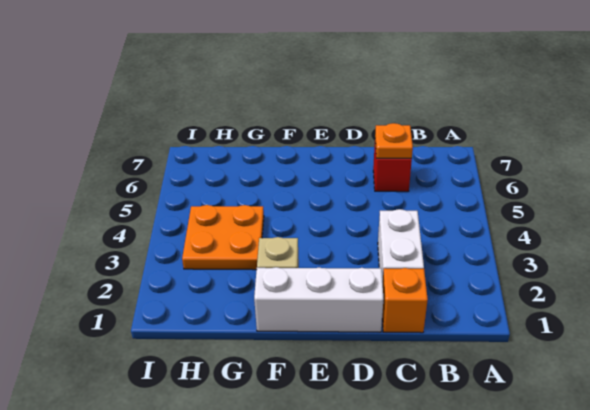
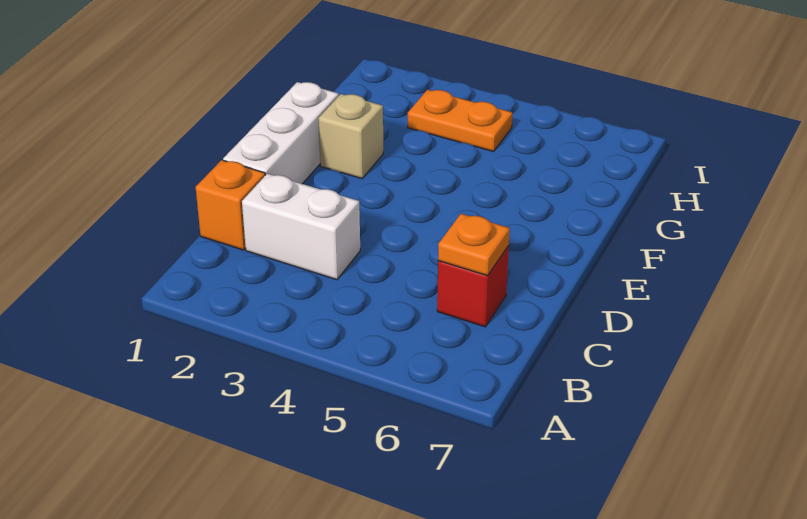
orange plate G3:H4 level 1 -> orange plate H3:H4 level 1

